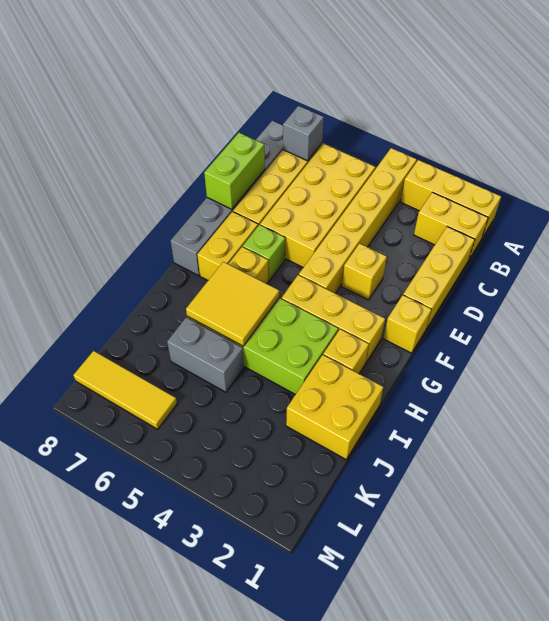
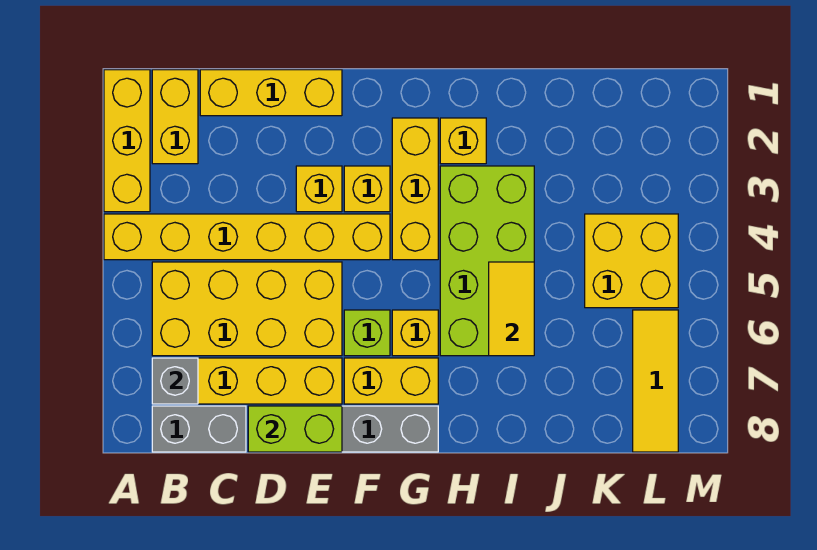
yellow brick F1 level 1 -> yellow brick F3 level 1
yellow tile H5:I6 level 2 -> yellow tile I5:I6 level 2
yellow brick I1:J2 level 1 -> yellow brick K4:L5 level 1
grey brick J5:J6 level 1 -> none

